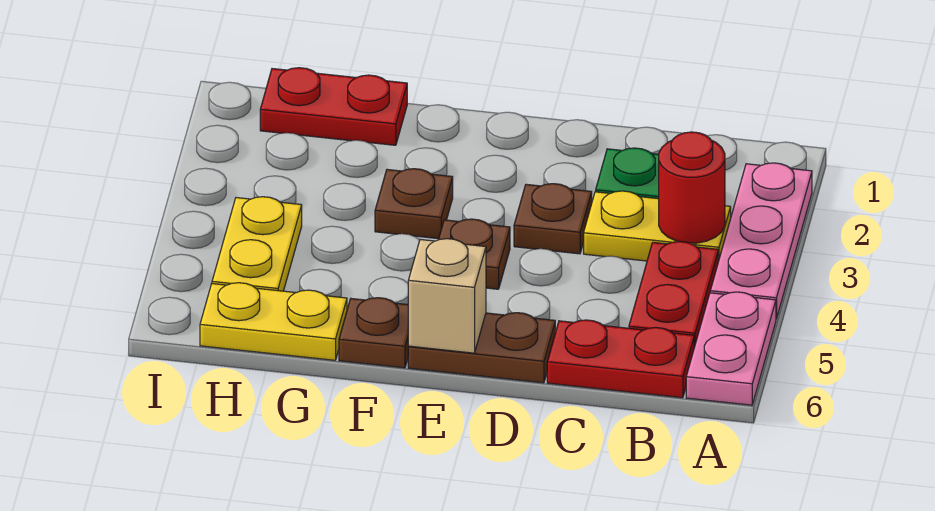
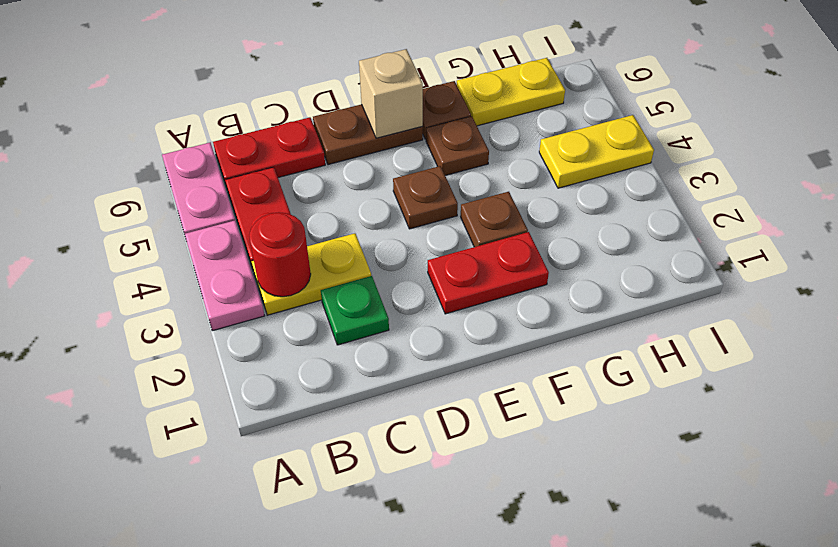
pink plate A2:A4 level 1 -> pink plate A3:A4 level 1
brown plate D3 level 1 -> brown plate F5 level 1
red plate G1:H1 level 1 -> red plate E2:F2 level 1
yellow plate H4:H5 level 1 -> yellow plate H4:I4 level 1

